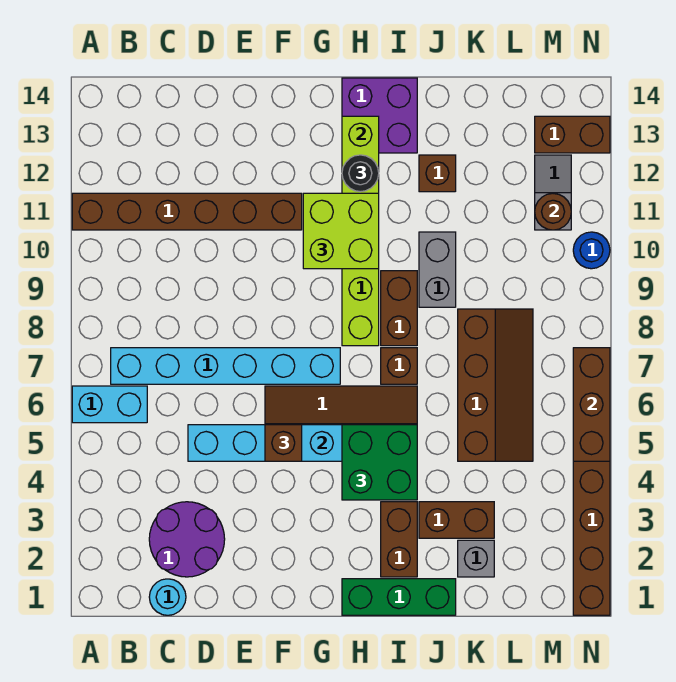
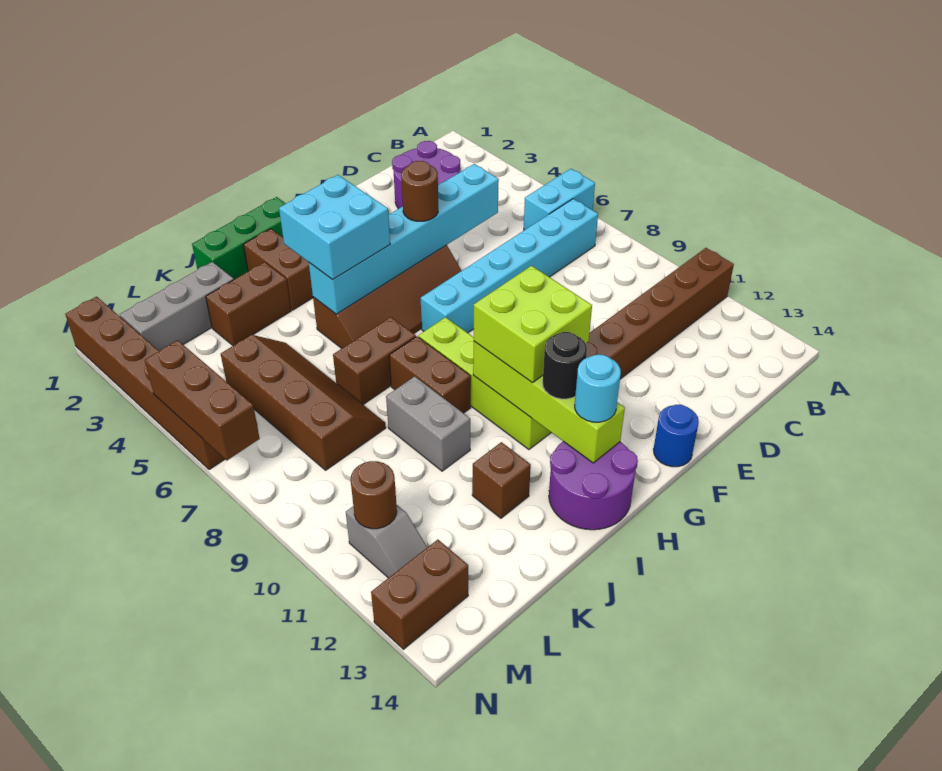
cyan round brick C1 level 1 -> cyan round brick H13 level 3
brown brick F5 level 3 -> brown round brick F5 level 3
green brick H4:I5 level 3 -> cyan brick H4:I5 level 3
purple brick H13:I14 level 1 -> purple round brick H13:I14 level 1
brown brick I7 level 1 -> brown brick I7:J7 level 1
grey brick K2 level 1 -> grey brick K2:M2 level 1
brown slope K5:L8 level 1 top K -> brown slope K5:L8 level 1 top L
blue round brick N10 level 1 -> blue round brick F14 level 1

